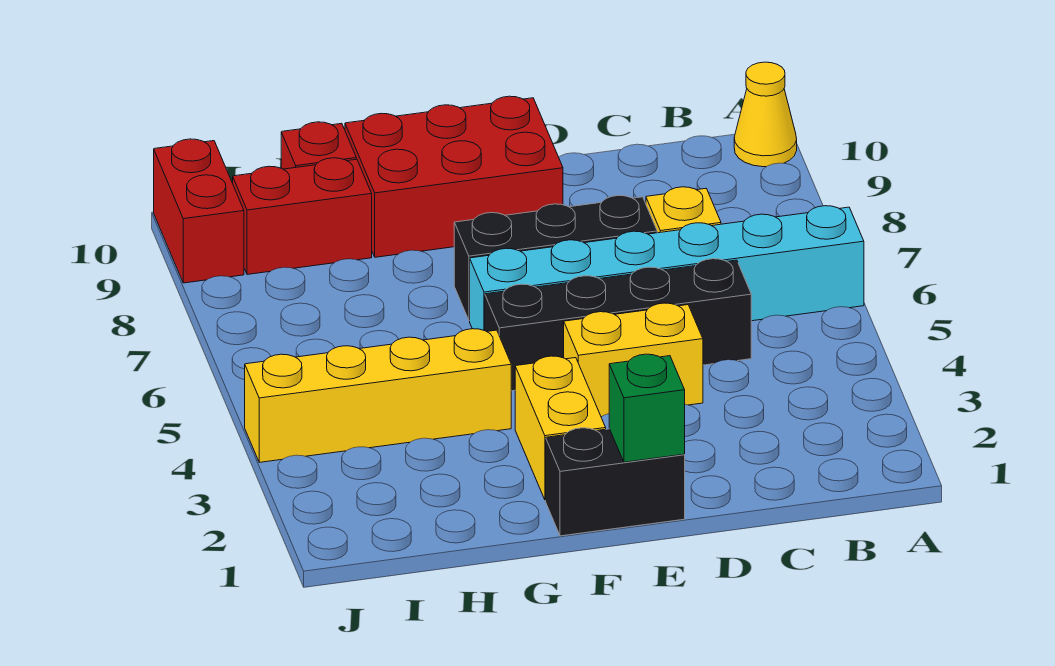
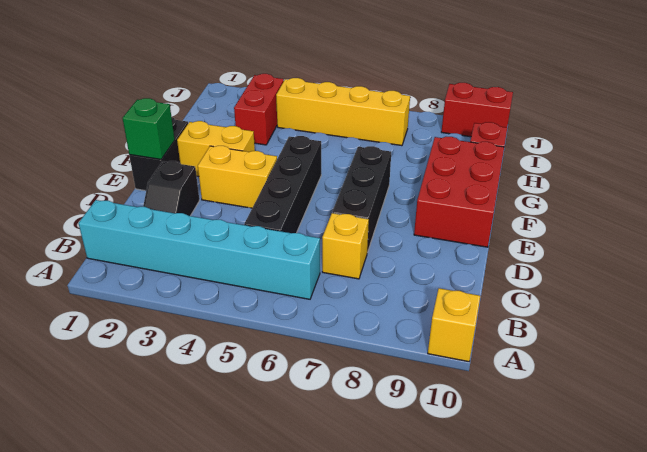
cyan brick A6:F6 level 1 -> cyan brick B1:B6 level 1
yellow cone A10 level 1 -> yellow brick A10 level 1
none -> black slope C2:D2 level 1 top D
yellow brick D4:E4 level 1 -> yellow brick E3:E4 level 1
yellow brick G4:J4 level 1 -> yellow brick I4:I7 level 1
red brick H9:I9 level 1 -> red brick H3:I3 level 1

